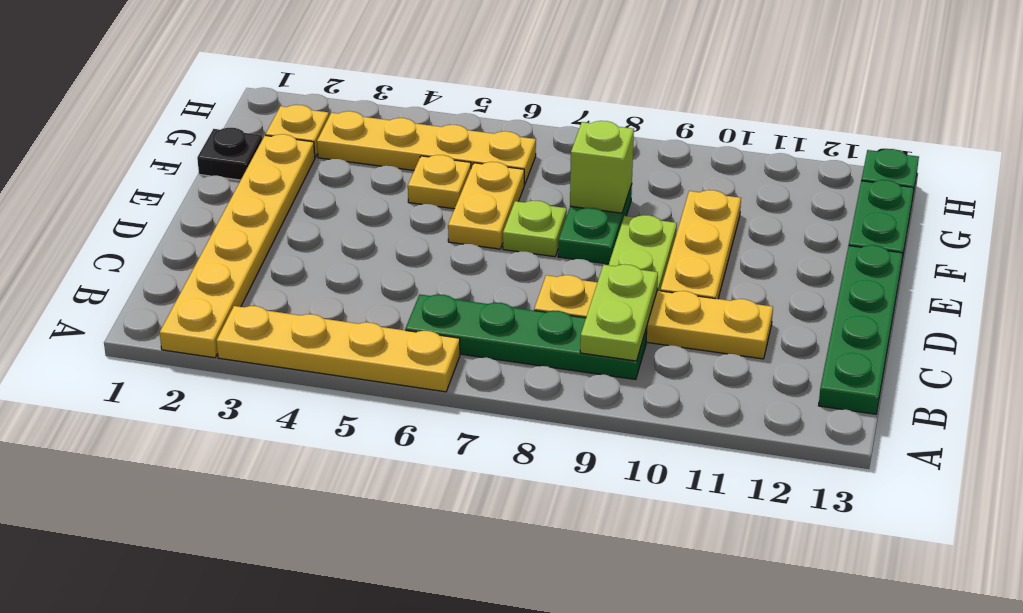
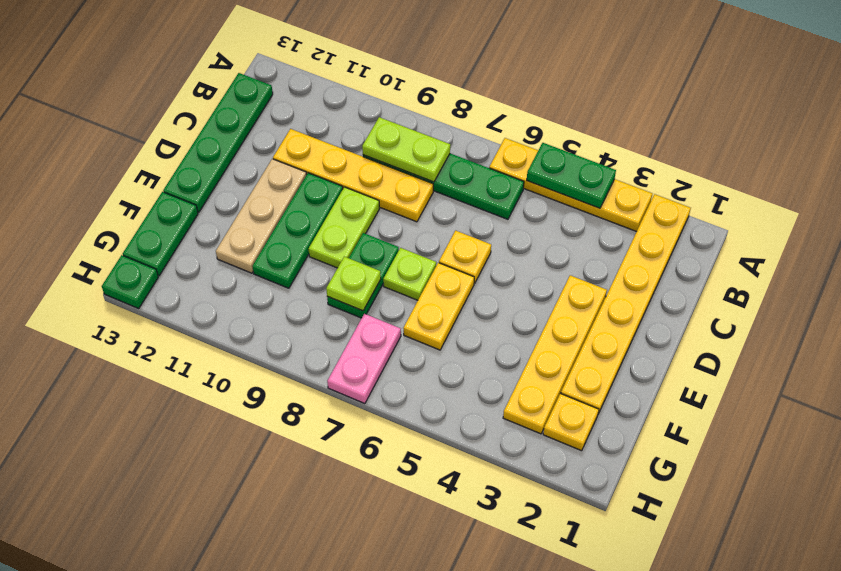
none -> green plate A4:A5 level 2
lime plate B9:C9 level 2 -> lime plate B8:B9 level 2
yellow plate D10:F10 level 1 -> green plate D10:F10 level 1
none -> tan plate D11:F11 level 1
black plate F1 level 1 -> none
yellow plate F5 level 1 -> yellow plate D6 level 1
lime brick F8 level 2 -> lime plate F8 level 2
yellow plate G3:G6 level 1 -> yellow plate D3:G3 level 1
none -> pink plate G7:H7 level 1

